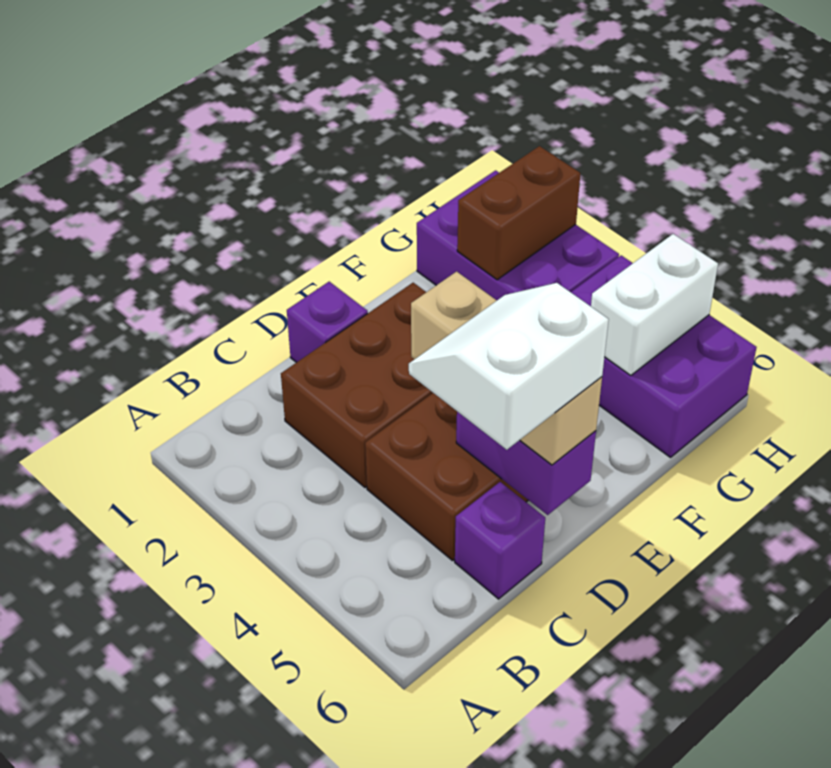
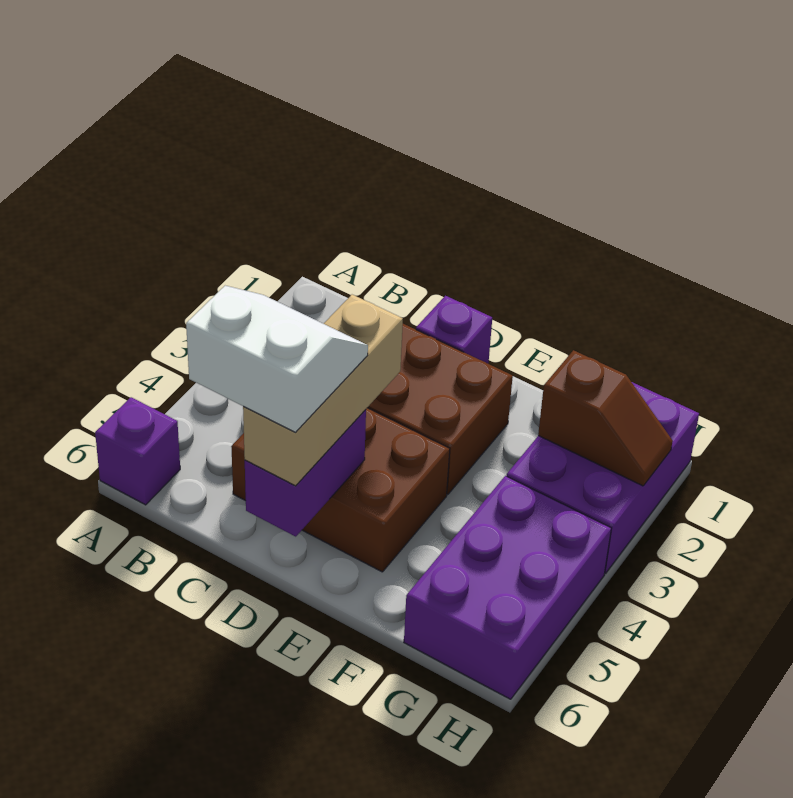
purple brick C6 level 1 -> purple brick A6 level 1
brown brick G2:H2 level 2 -> brown slope G2:H2 level 2 top G
white brick G5:H5 level 2 -> none

